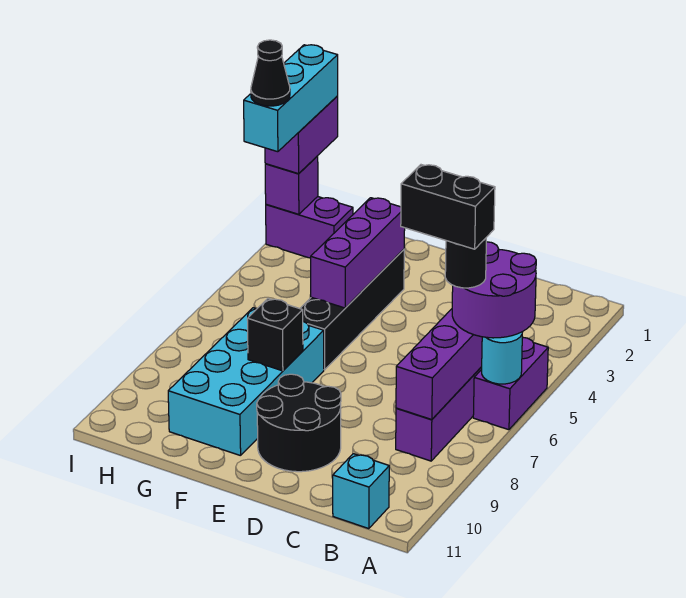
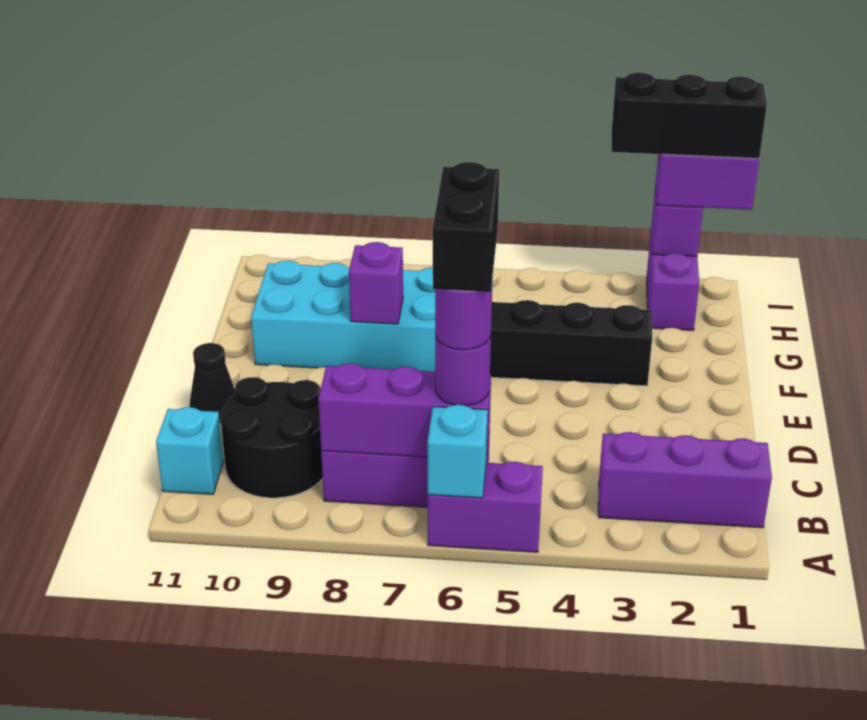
purple round brick A5:B6 level 3 -> purple round brick B6 level 3
cyan round brick A6 level 2 -> cyan brick A6 level 2
black round brick B6 level 4 -> purple round brick B6 level 4
black round brick D9:E10 level 1 -> black round brick B9:C10 level 1
purple brick F3:F5 level 2 -> purple brick B1:B3 level 1
black brick F8 level 2 -> purple brick F8 level 2
cyan brick I1:I3 level 4 -> black brick I1:I3 level 4
black cone I3 level 5 -> black cone D11 level 1

